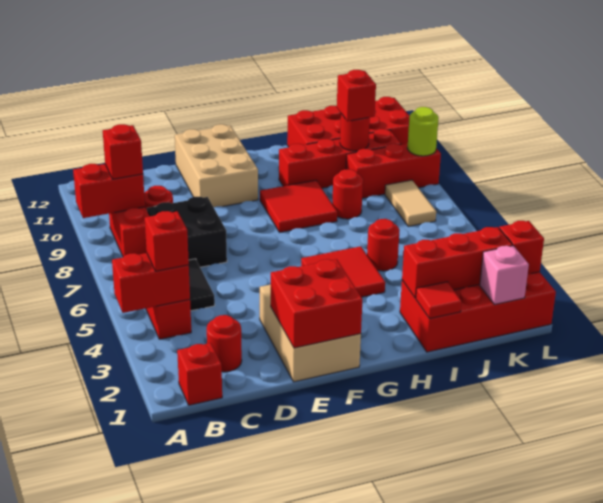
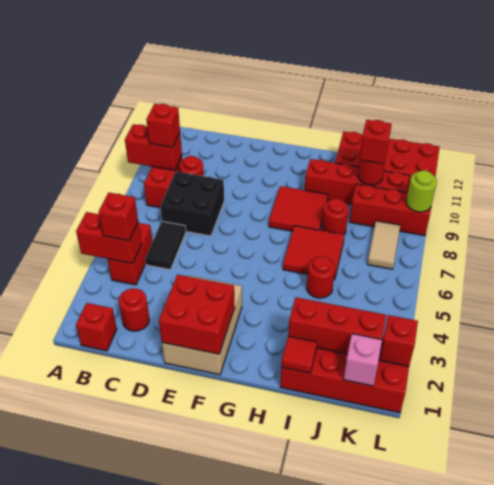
tan brick E10:F12 level 1 -> none
red tile G4:H5 level 1 -> red tile H6:I7 level 1

